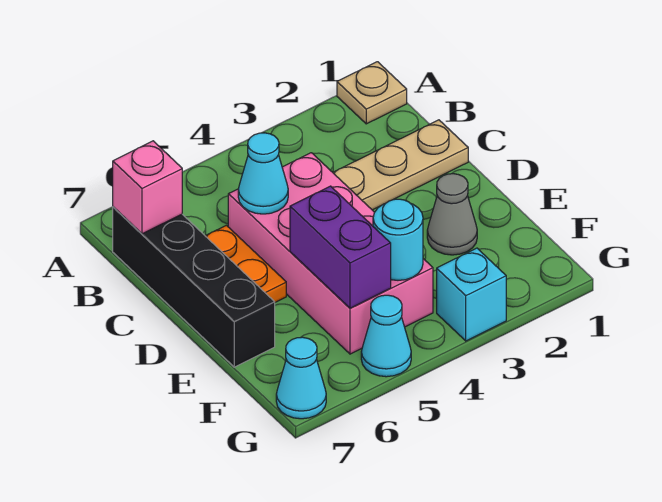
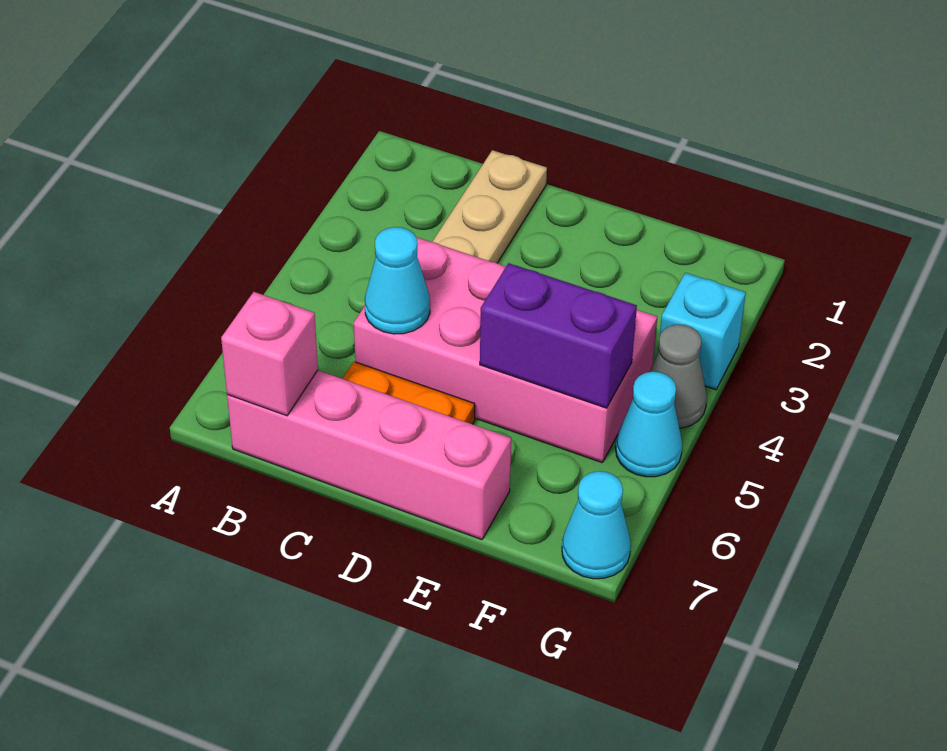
tan plate A1 level 1 -> none
black brick B7:E7 level 1 -> pink brick B7:E7 level 1
grey cone E2 level 1 -> grey cone G4 level 1
cyan round brick F4 level 2 -> none

